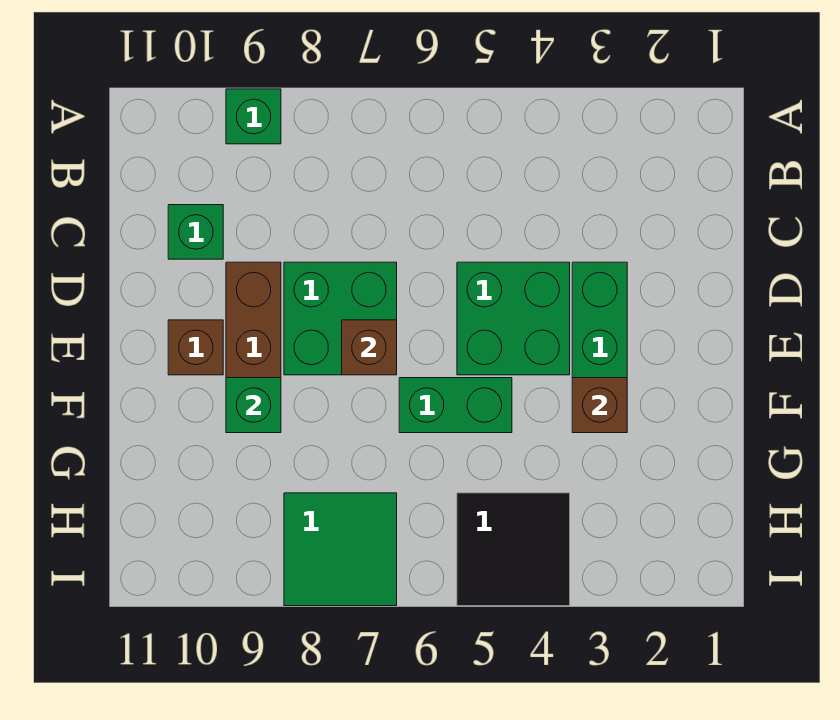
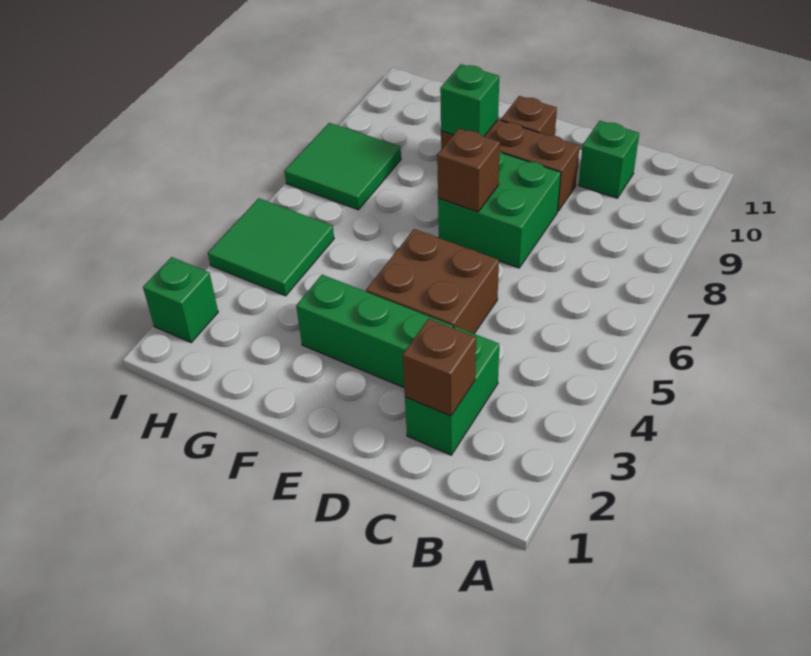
green brick A9 level 1 -> green brick I2 level 1
green brick D4:E5 level 1 -> brown brick D4:E5 level 1
brown brick F3 level 2 -> brown brick C2 level 2
green brick F5:F6 level 1 -> green brick C2:C3 level 1
black tile H4:I5 level 1 -> green tile H4:I5 level 1

